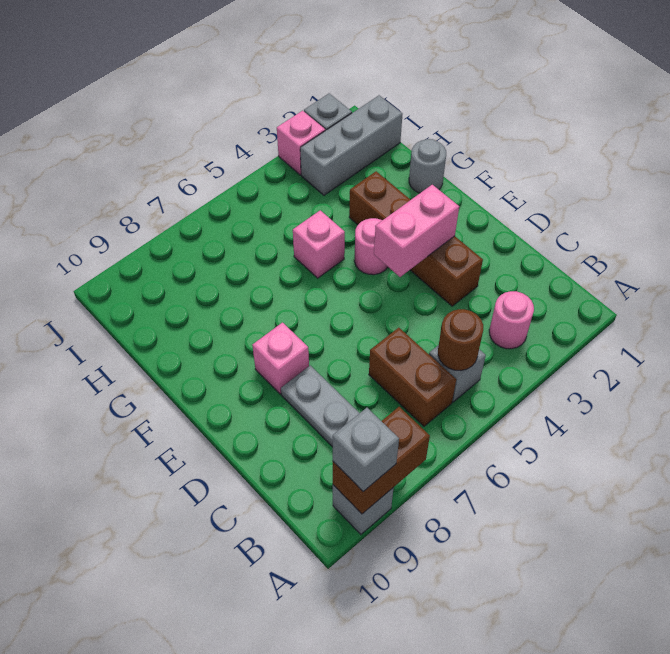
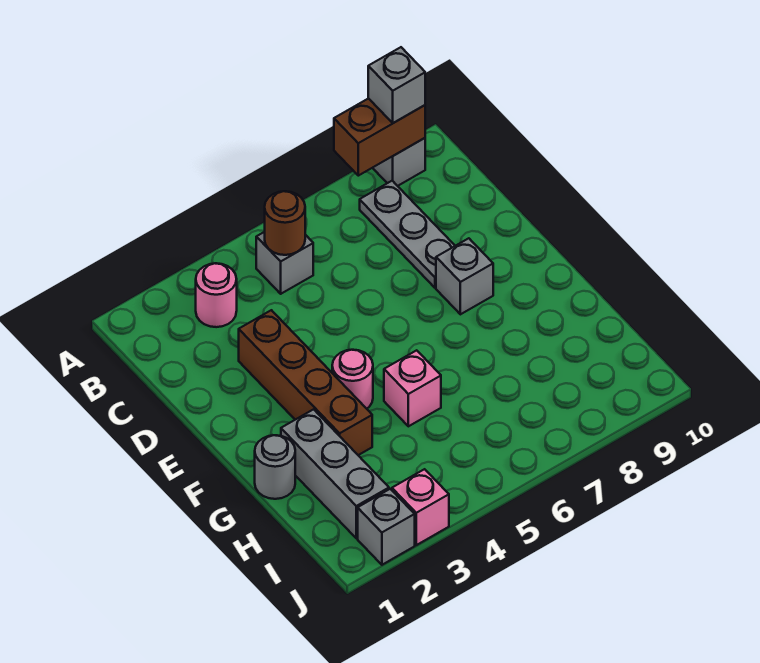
brown brick B6:C6 level 1 -> none
pink brick E3:E4 level 2 -> none
pink brick E8 level 1 -> grey brick E8 level 1
grey brick I1:I3 level 1 -> grey brick G2:I2 level 1

